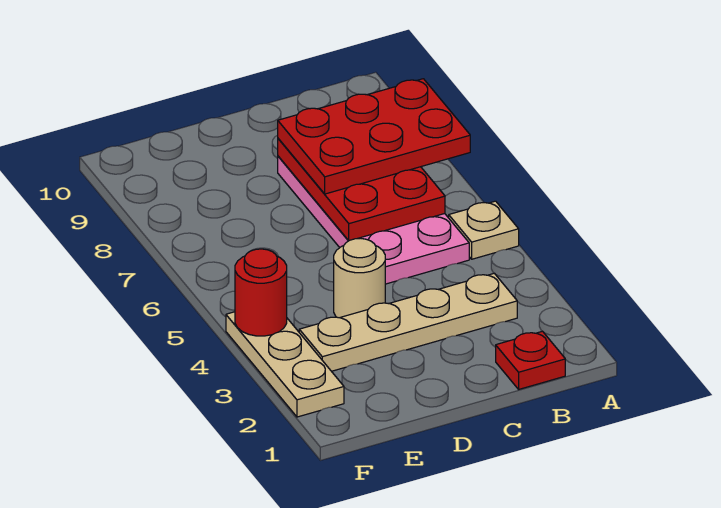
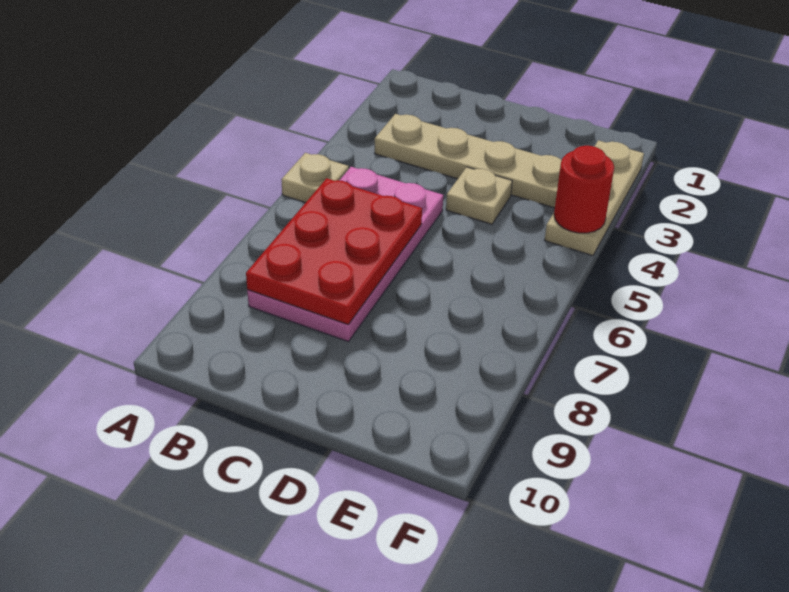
red plate A7:C8 level 3 -> none
red plate B1 level 1 -> none
tan round brick D4 level 1 -> tan plate D4 level 1

